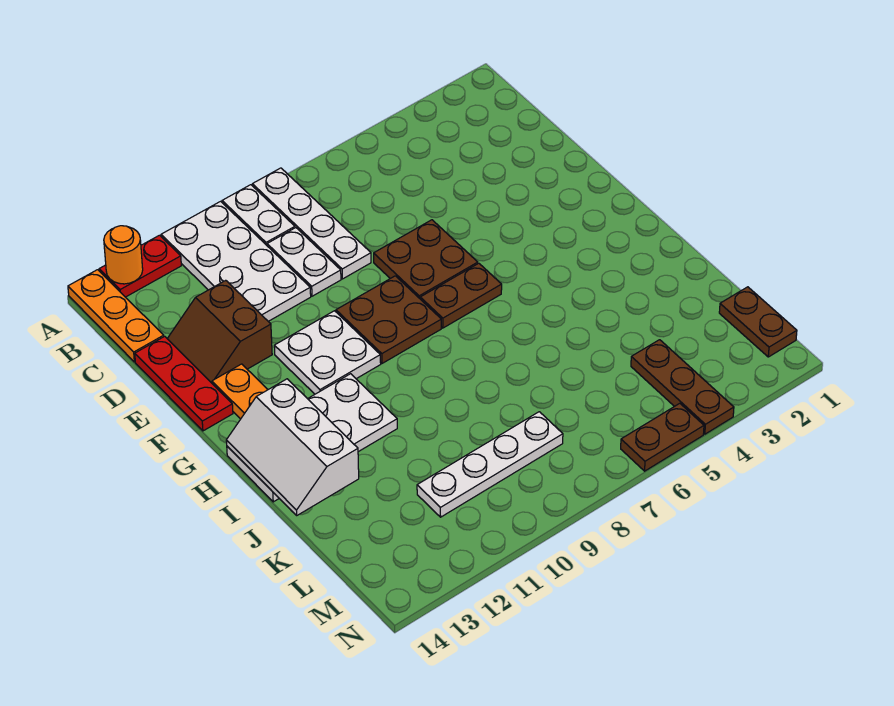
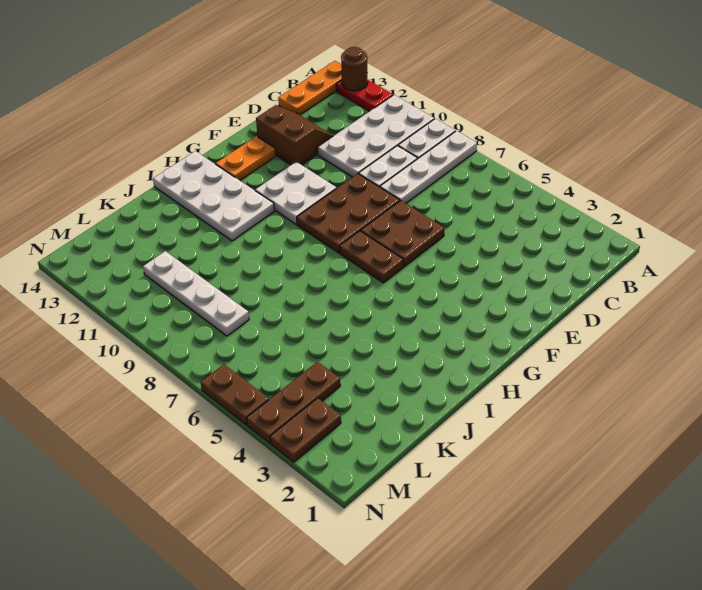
orange round brick A13 level 2 -> brown round brick A13 level 2
brown slope D12:E13 level 1 top 12 -> brown slope D12:E13 level 1 top E
red plate D14:F14 level 1 -> none
brown plate F8:G9 level 1 -> brown plate E8:G9 level 1
white slope H13:J14 level 2 top 13 -> none
brown plate L1:M1 level 1 -> brown plate M3:N3 level 1

